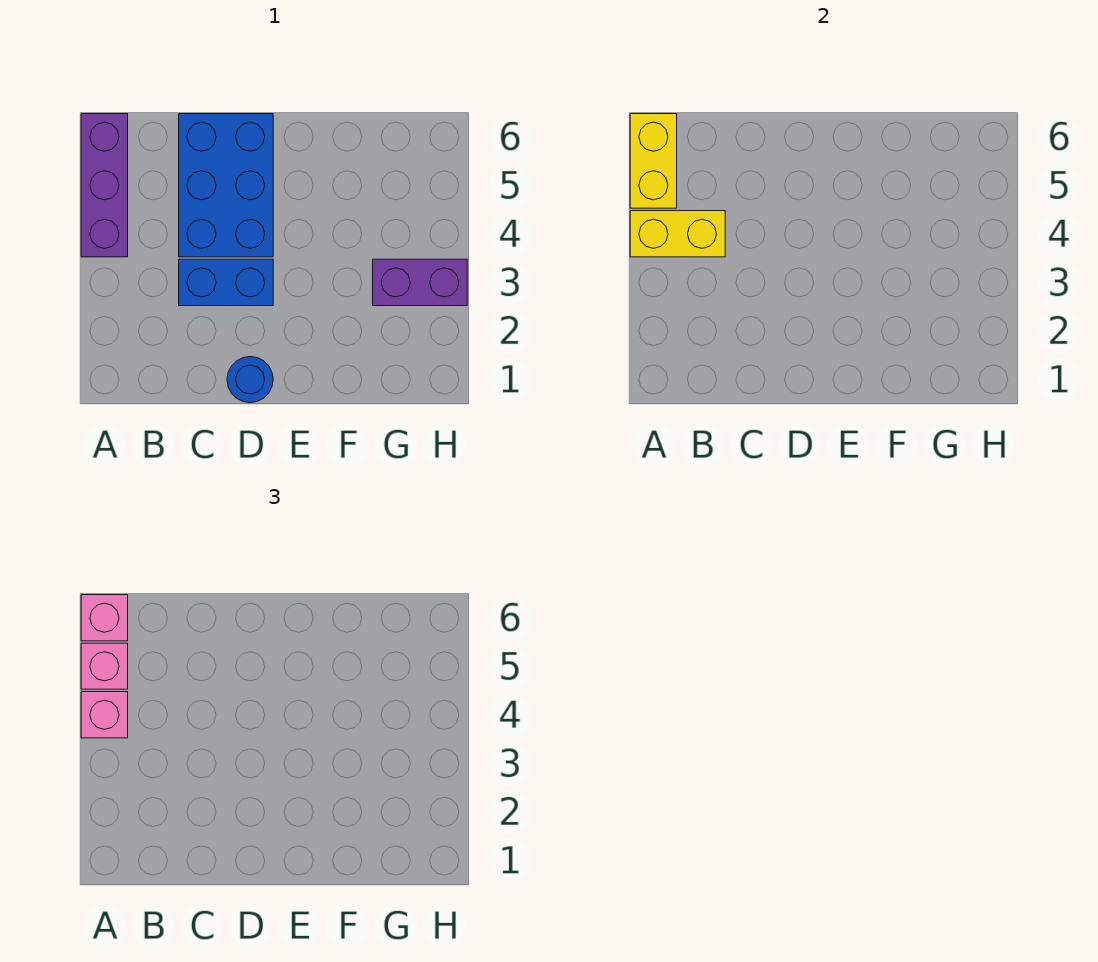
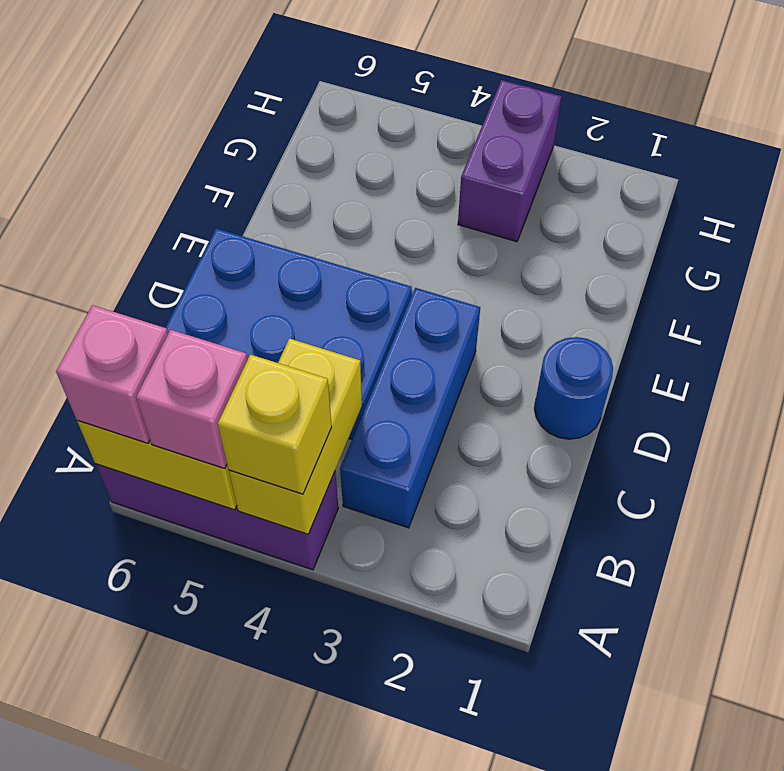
pink brick A4 level 3 -> yellow brick A4 level 3
blue brick C3:D3 level 1 -> blue brick B3:D3 level 1

